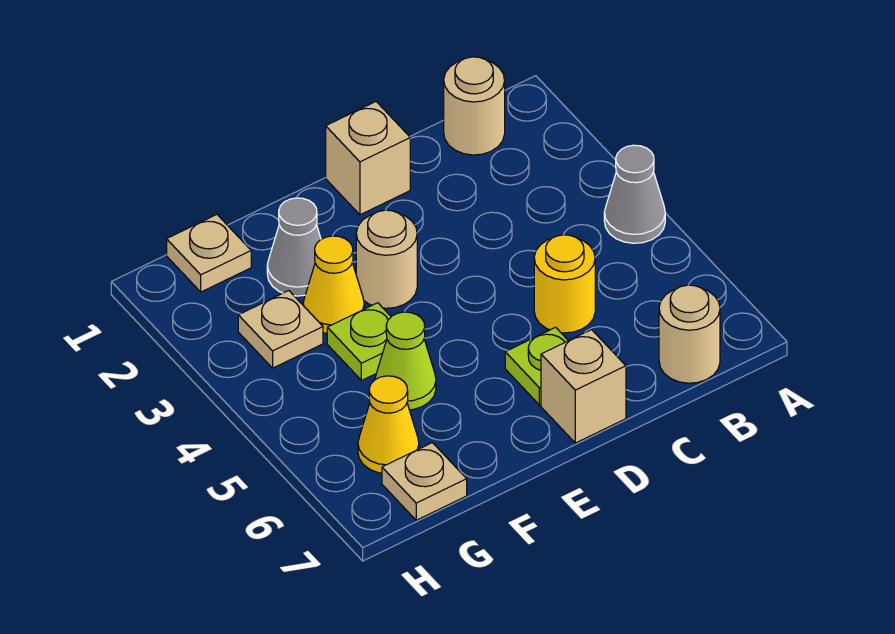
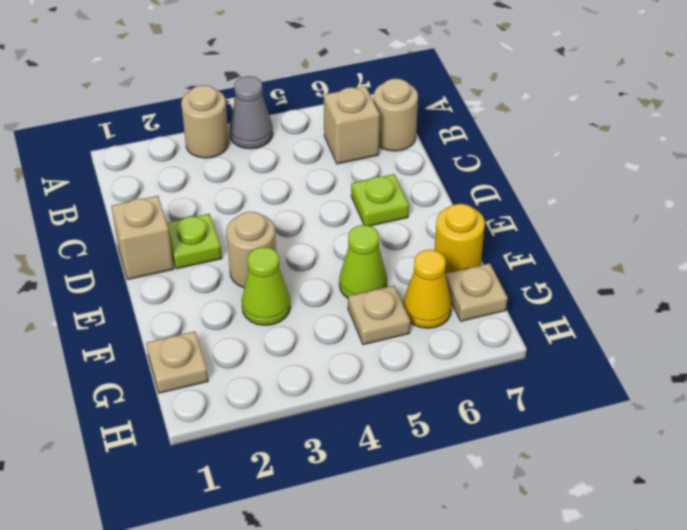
tan round brick B1 level 1 -> tan round brick A3 level 1
yellow round brick C5 level 1 -> yellow round brick F7 level 1
tan brick D7 level 1 -> tan brick B6 level 1
grey cone F2 level 1 -> none
yellow cone F3 level 1 -> lime cone F3 level 1
lime plate F4 level 1 -> lime plate D2 level 1
tan plate G3 level 1 -> tan plate G5 level 1

